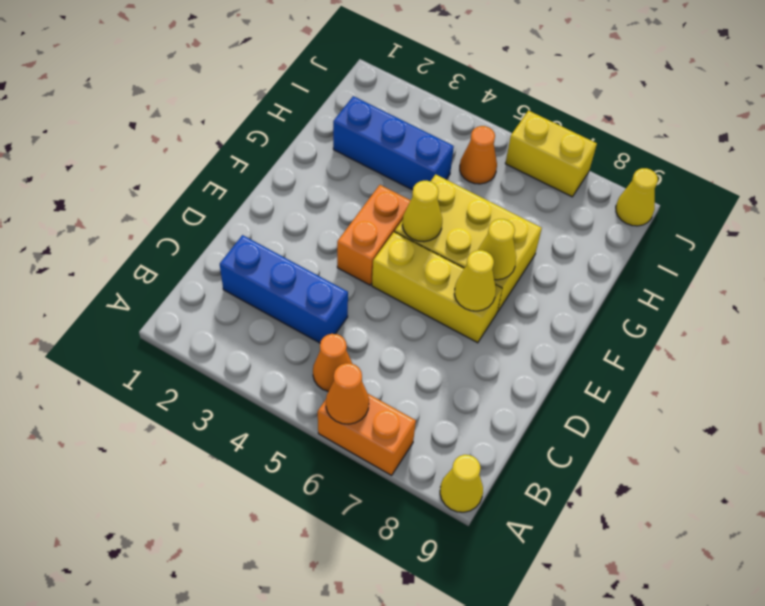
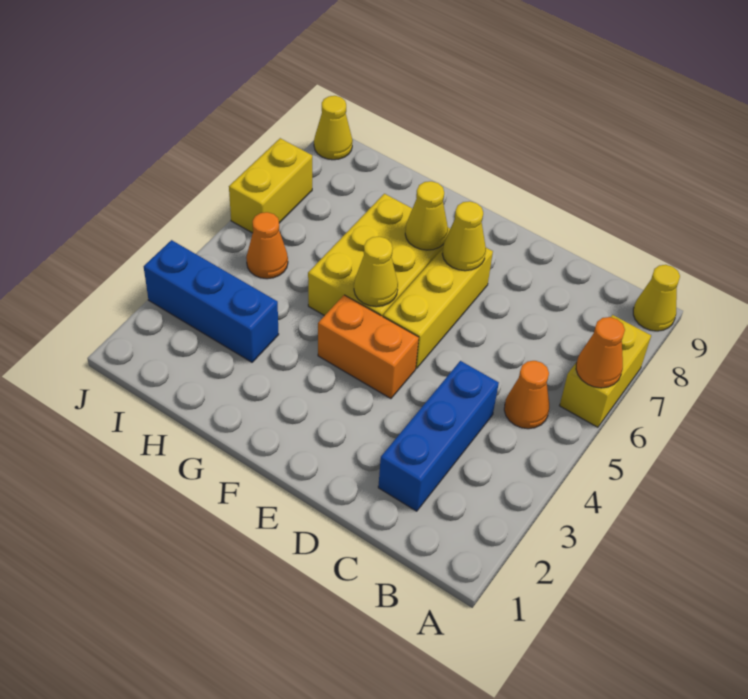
orange brick A6:A7 level 1 -> yellow brick A6:A7 level 1
blue brick H2:H4 level 1 -> blue brick H3:J3 level 1

